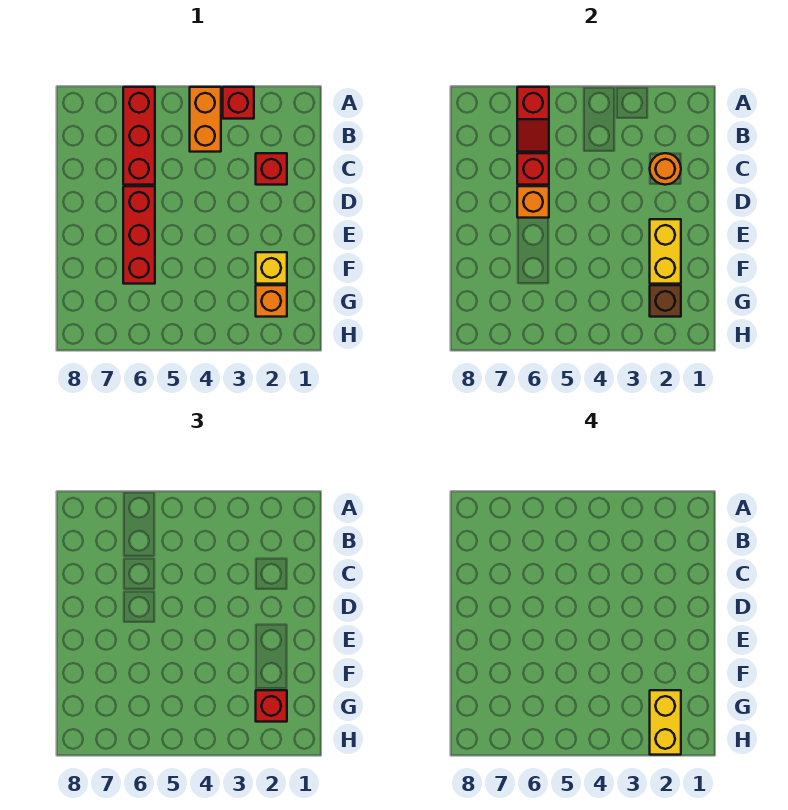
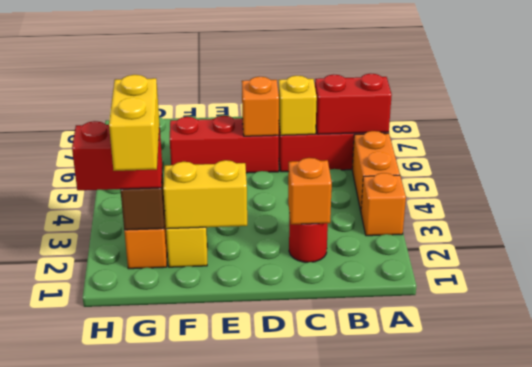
red brick A3 level 1 -> orange brick A3 level 1
orange brick A4:B4 level 1 -> orange brick A4:A5 level 1
red slope A6:B6 level 2 top A -> red brick A6:B6 level 2
red brick C2 level 1 -> red round brick C2 level 1
orange round brick C2 level 2 -> orange brick C2 level 2
red brick C6 level 2 -> yellow brick C6 level 2
red brick G2 level 3 -> red brick G2:H2 level 3
yellow brick G2:H2 level 4 -> yellow brick G1:G2 level 4

